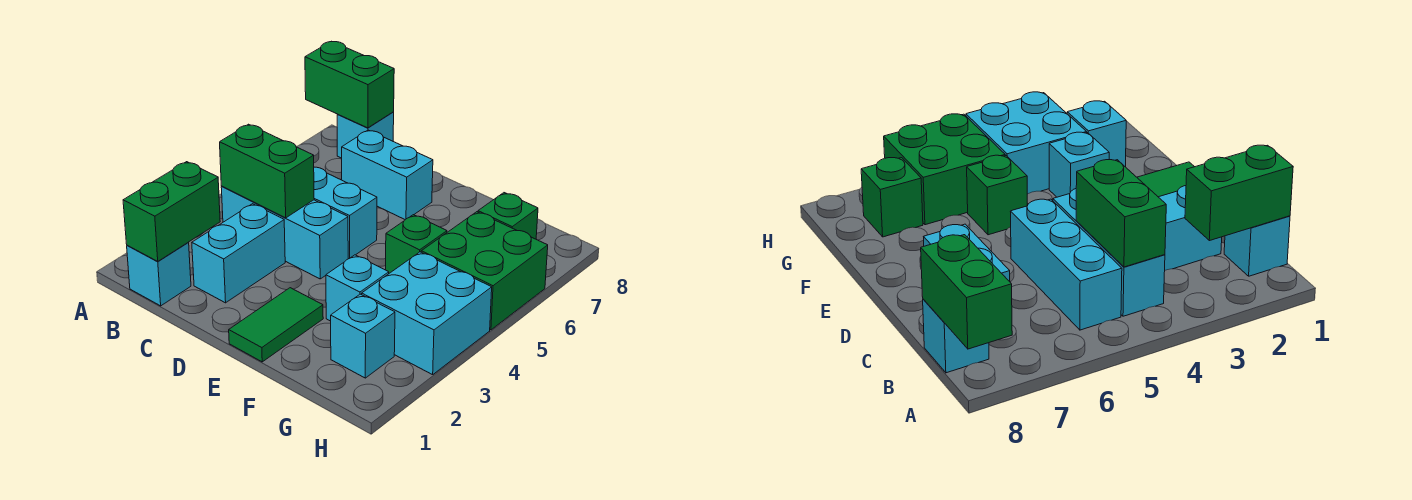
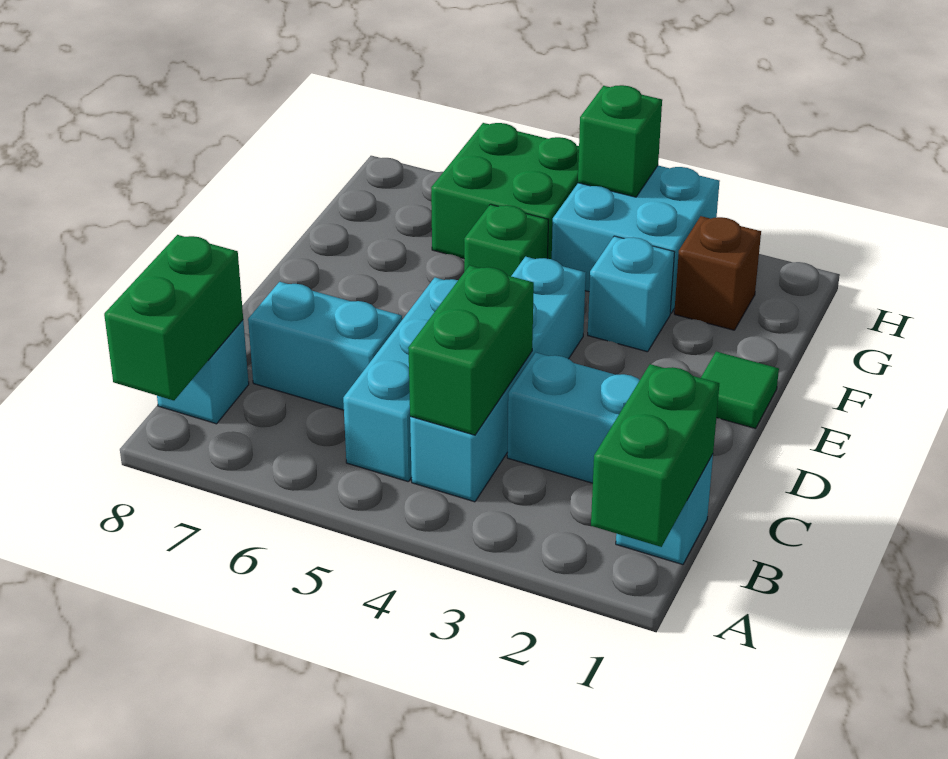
green brick B1:B2 level 2 -> green brick A1:B1 level 2
cyan brick B4:D4 level 1 -> cyan brick B4:E4 level 1
cyan brick C7:D7 level 1 -> cyan brick C6:C7 level 1
green tile E1:E2 level 1 -> green tile E1 level 1
cyan brick G2 level 1 -> brown brick G2 level 1
green brick G7 level 1 -> green brick H4 level 2

